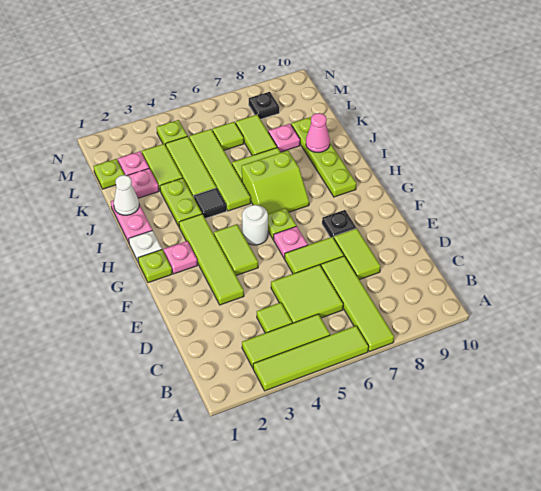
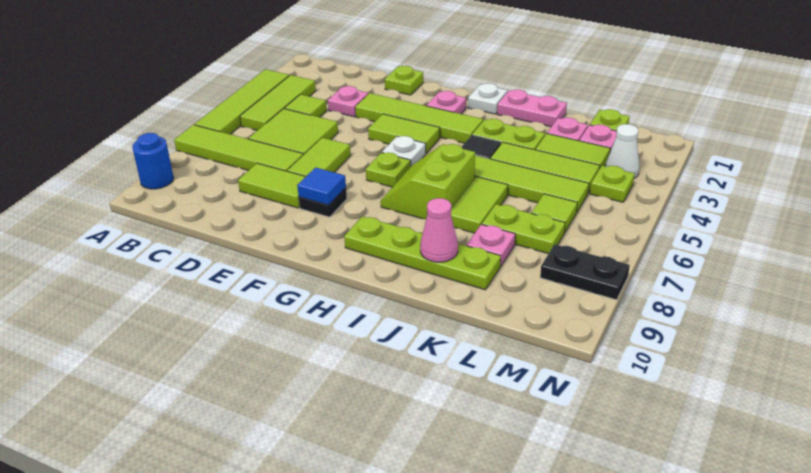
none -> blue round brick A9 level 1
pink plate F6 level 1 -> pink plate D3 level 1
none -> blue tile F8 level 2
lime plate G1 level 1 -> lime plate E1 level 1
white round brick G5 level 1 -> white plate G5 level 1
white cone J1 level 2 -> white cone M3 level 1
lime tile K7:L7 level 1 -> lime plate K7:L7 level 1
black plate M8 level 1 -> black plate M8:N8 level 1

